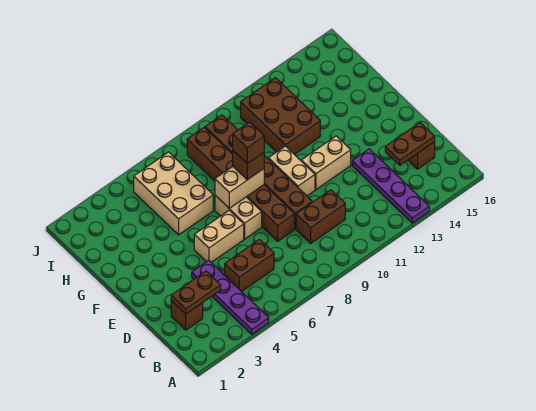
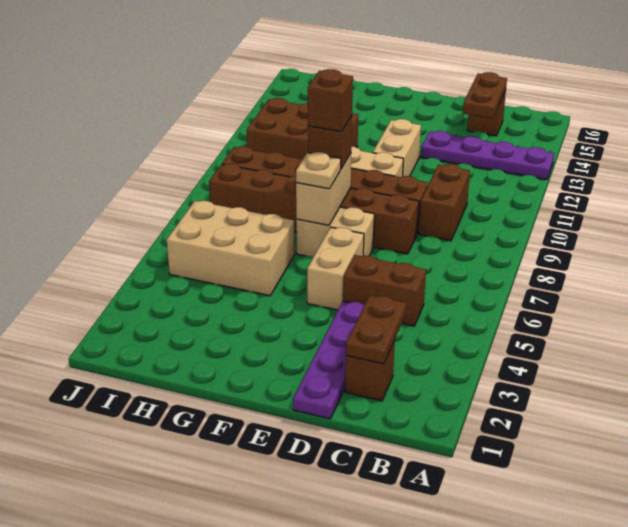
purple plate A4:D4 level 1 -> purple plate D1:D4 level 1
brown brick C5:C6 level 1 -> brown brick C5:D5 level 1
none -> tan plate F7 level 3

